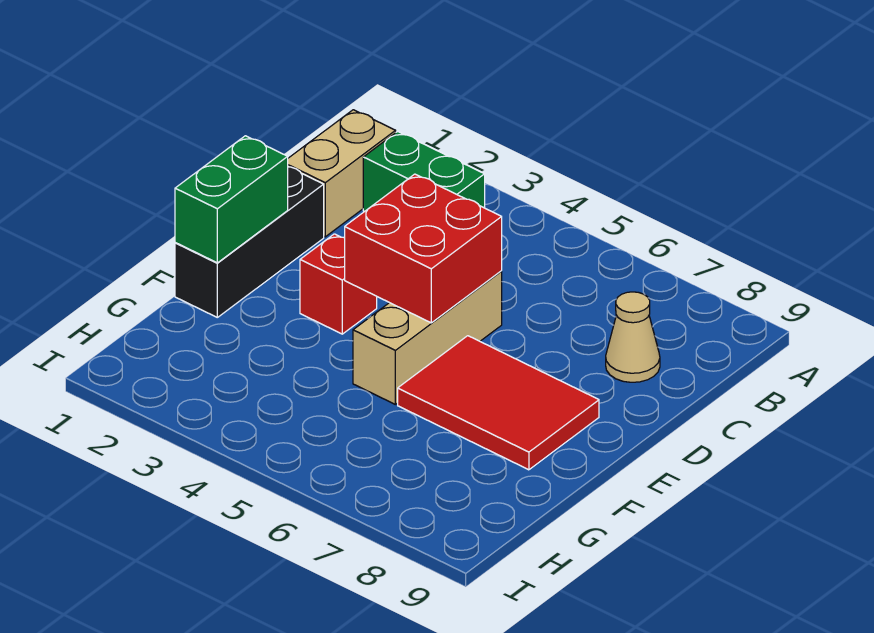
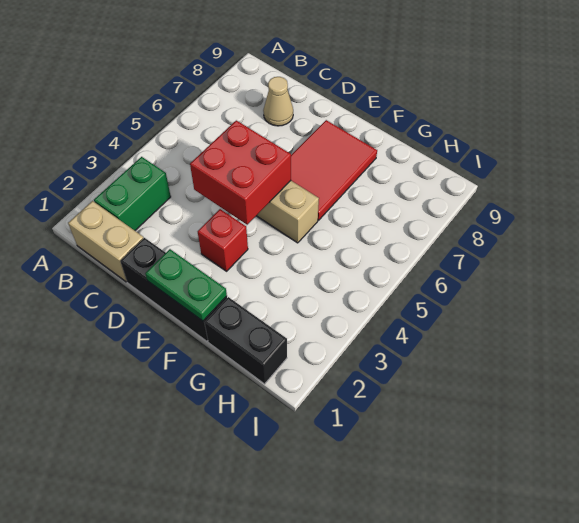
green brick E1:F1 level 2 -> green plate E1:F1 level 2
none -> black brick G1:H1 level 1

